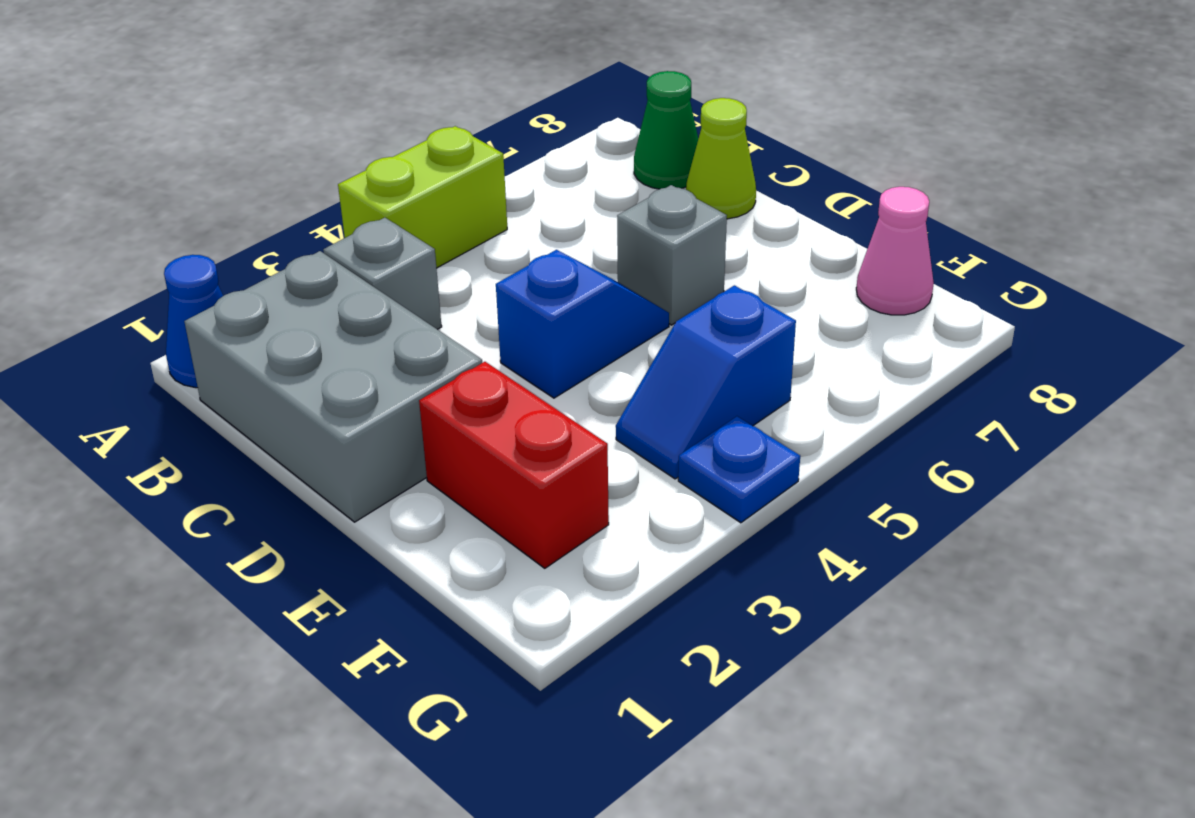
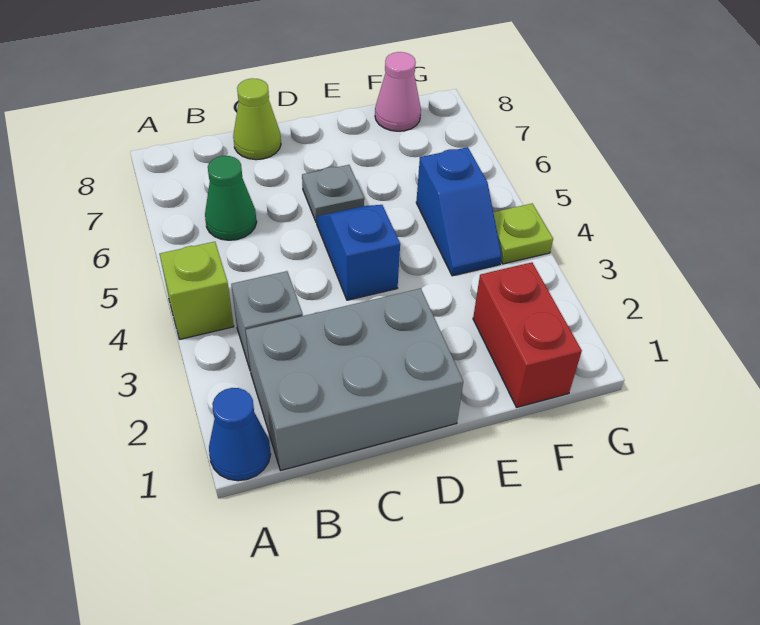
lime brick A4:A5 level 1 -> lime brick A4 level 1
green cone B8 level 1 -> green cone B6 level 1
grey brick D6 level 1 -> grey plate D6 level 1
red brick E2:F2 level 1 -> red brick F1:F2 level 1
blue plate G4 level 1 -> lime plate G4 level 1

